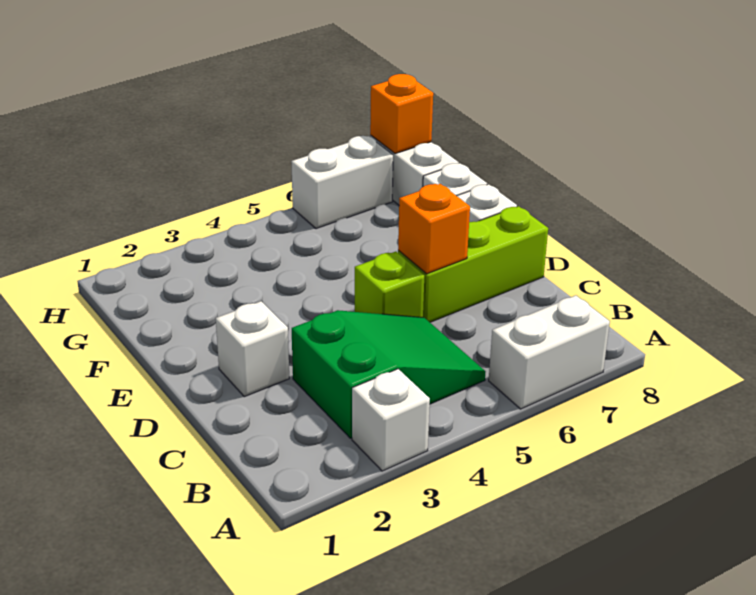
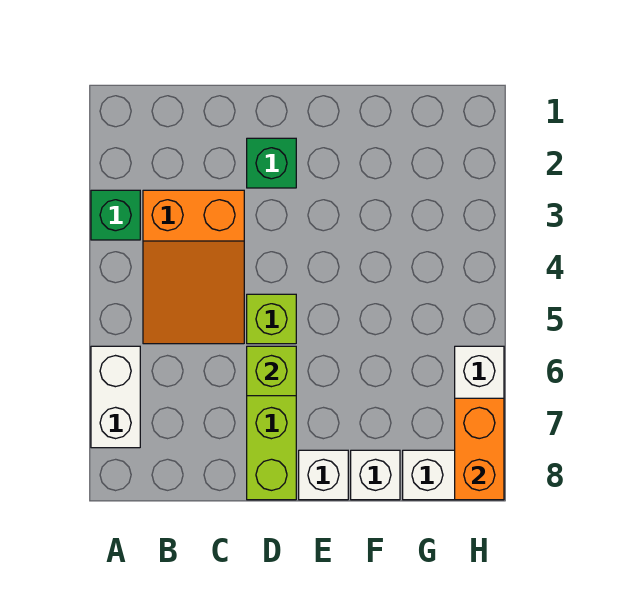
white brick A3 level 1 -> green brick A3 level 1
green slope B3:C5 level 1 top 3 -> orange slope B3:C5 level 1 top 3
white brick D2 level 1 -> green brick D2 level 1
orange brick D6 level 2 -> lime brick D6 level 2
orange brick H8 level 2 -> orange brick H7:H8 level 2

